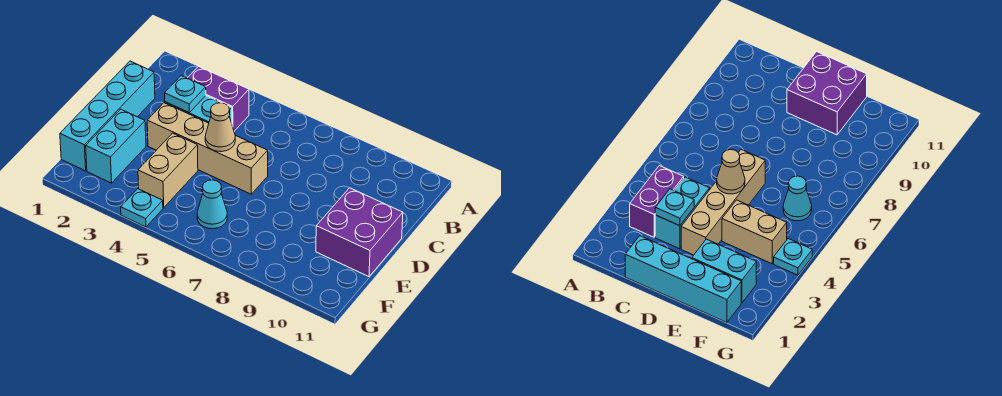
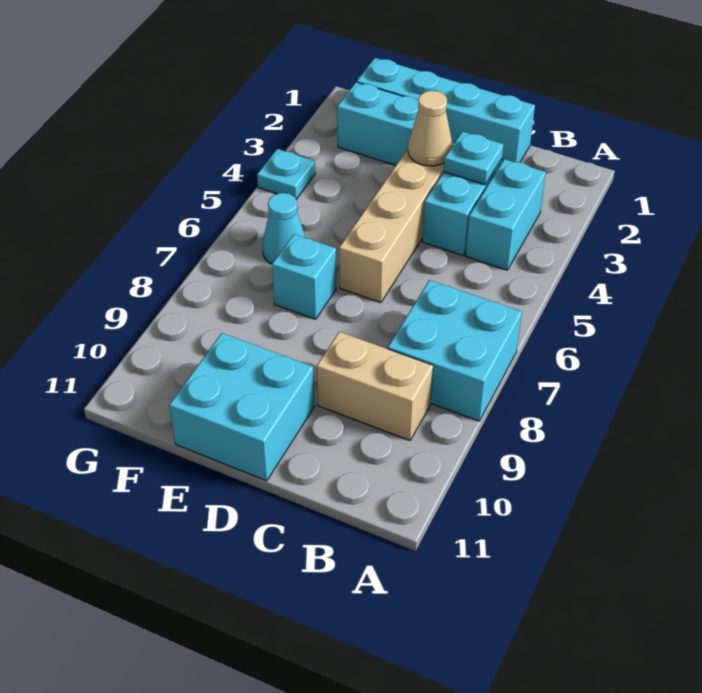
none -> cyan brick A7:B8 level 1
purple brick B3:B4 level 1 -> cyan brick B3:B4 level 1
tan cone D5 level 2 -> tan cone D3 level 2
purple brick D10:E11 level 1 -> cyan brick D10:E11 level 1
tan brick E4:F4 level 1 -> tan brick B9:C9 level 1
none -> cyan brick E7 level 1

